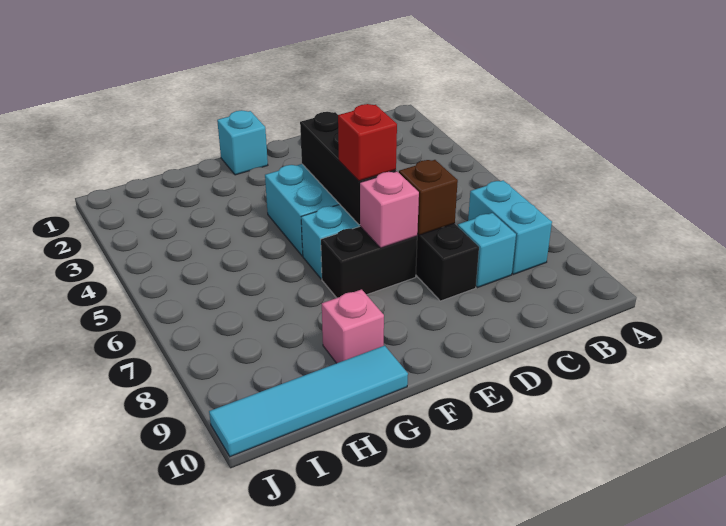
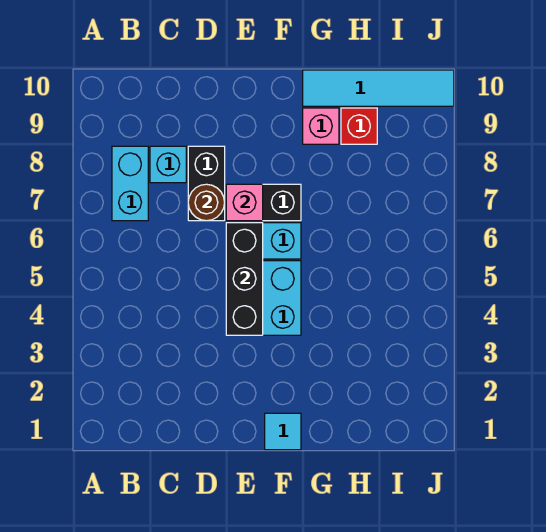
brown brick D7 level 2 -> brown round brick D7 level 2
red brick E6 level 3 -> red brick H9 level 1
cyan brick F1 level 1 -> cyan tile F1 level 1

